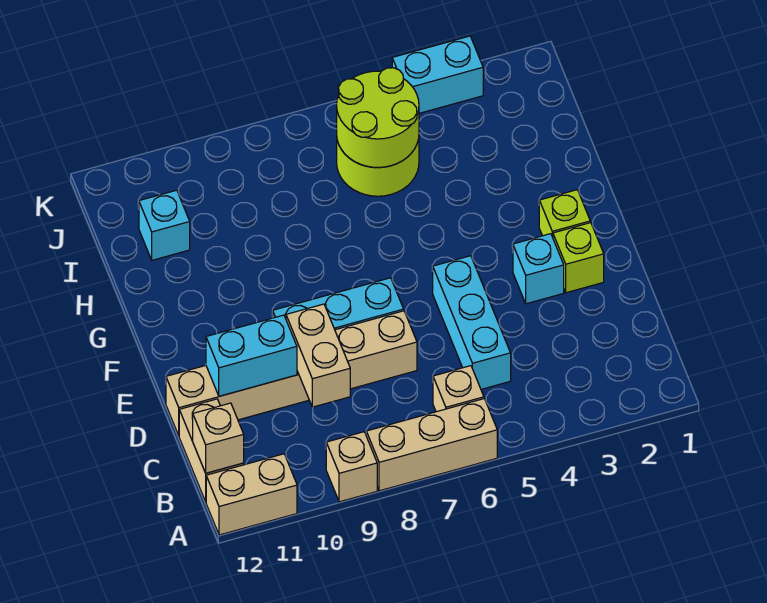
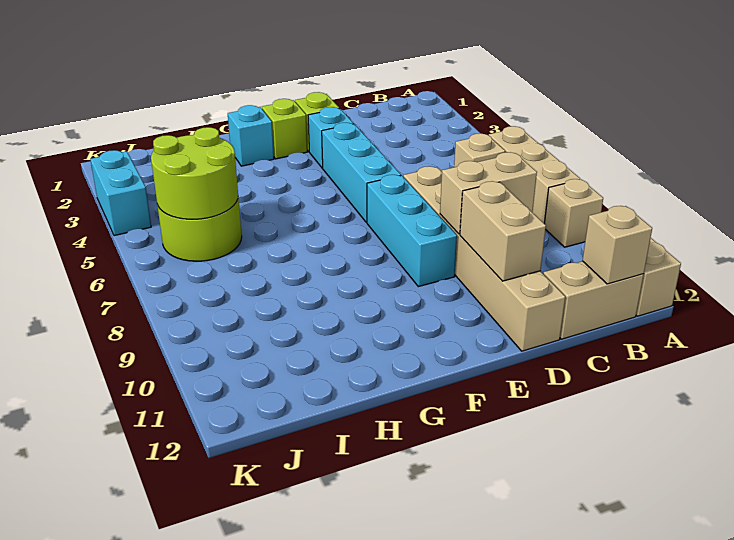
cyan brick C5:E5 level 1 -> cyan brick E4:E6 level 1
cyan brick D10:D11 level 2 -> tan brick D10:D11 level 2
cyan brick I11 level 1 -> cyan brick G2 level 1

